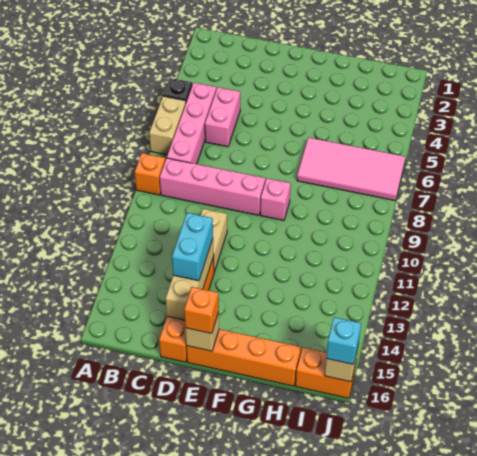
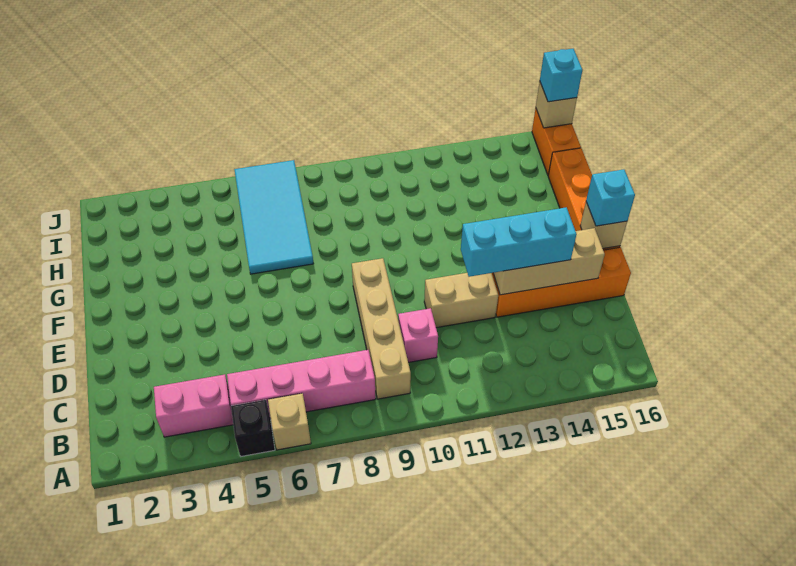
tan brick A6:A7 level 1 -> tan brick A6 level 1
orange brick A9 level 1 -> none
pink brick B9:E9 level 1 -> tan brick B9:E9 level 1
pink brick C5:C6 level 1 -> pink brick B3:B4 level 1
cyan brick D13:D14 level 3 -> cyan brick D12:D14 level 3
orange brick E16 level 3 -> cyan brick E16 level 3
pink brick F9 level 1 -> pink brick C10 level 1
pink tile G6:J7 level 1 -> cyan tile G6:J7 level 1

